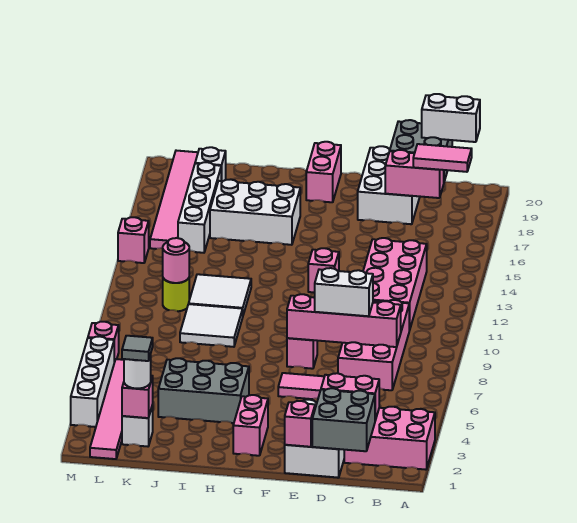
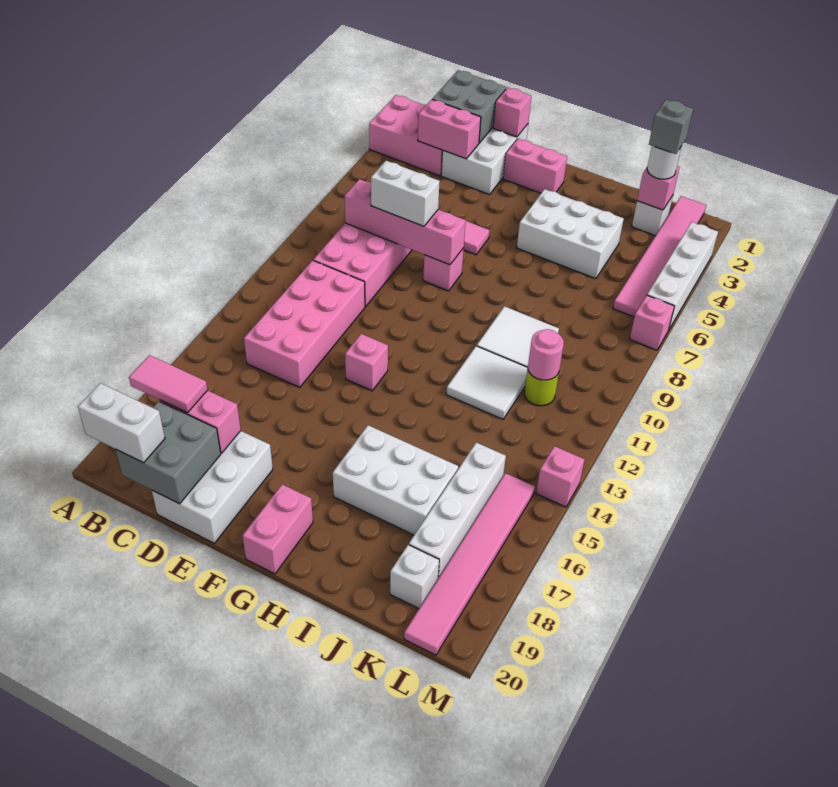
pink brick G2:G3 level 1 -> pink brick F2:G2 level 1
grey brick H4:J5 level 1 -> white brick H4:J5 level 1
grey tile K2 level 4 -> grey brick K2 level 4

